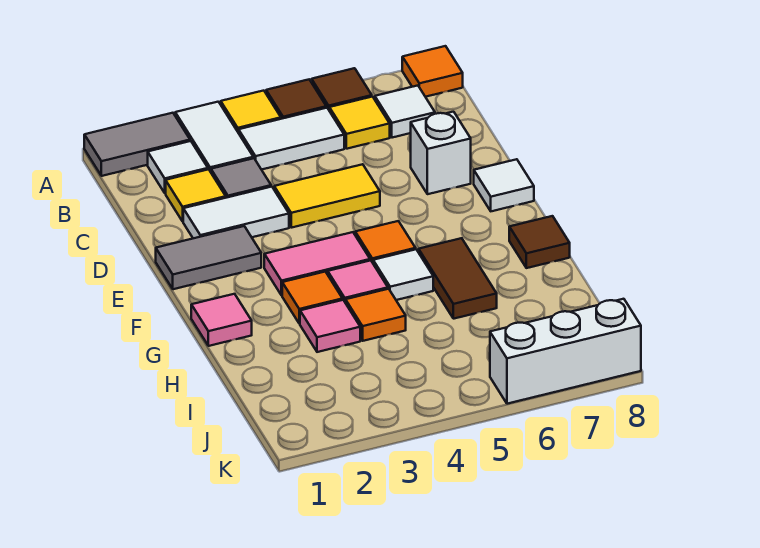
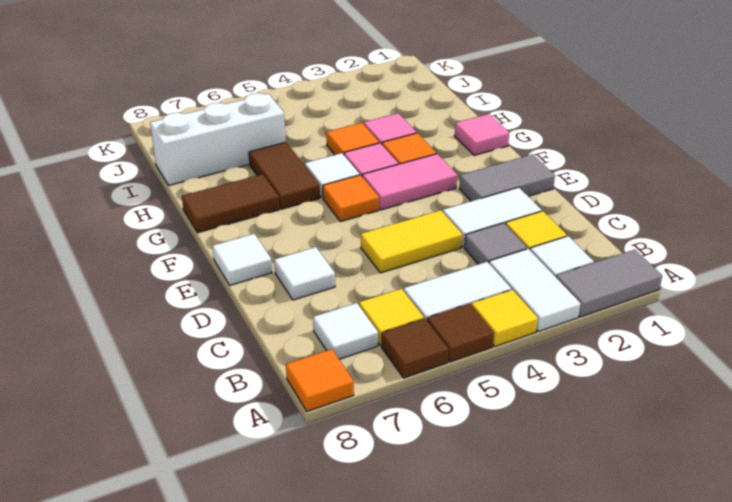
white brick D7 level 1 -> white tile D7 level 1
brown tile G8 level 1 -> brown tile G7:G8 level 1
white brick K6:K8 level 1 -> white brick I6:I8 level 1

